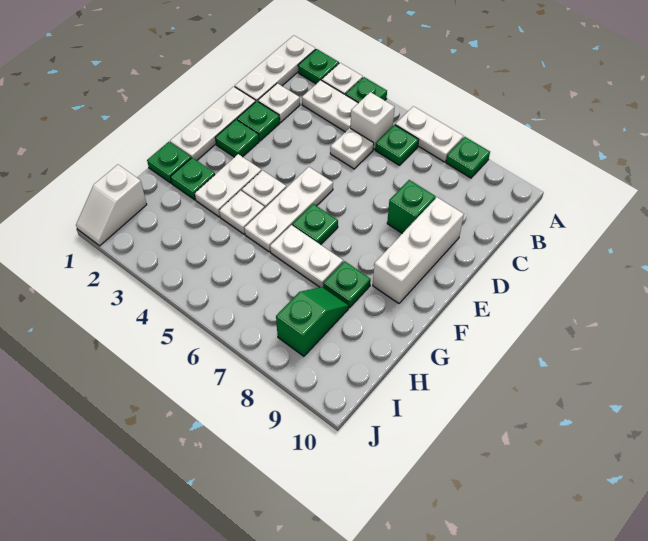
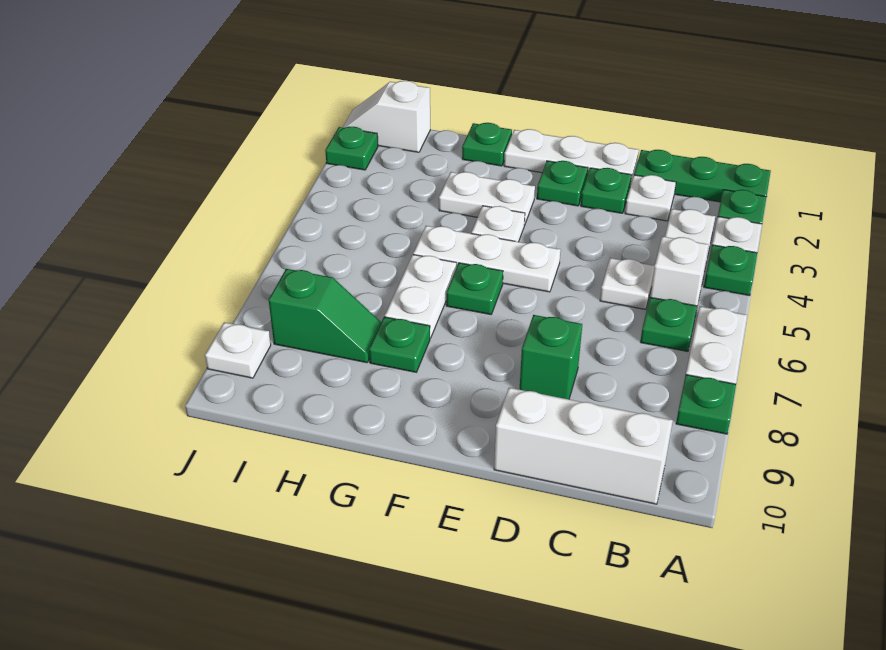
white plate A1:C1 level 1 -> green plate A1:C1 level 1
white brick D9:F9 level 1 -> white brick B10:D10 level 1
green plate G2 level 1 -> green plate J2 level 1
white plate G4 level 1 -> white plate J9 level 1

